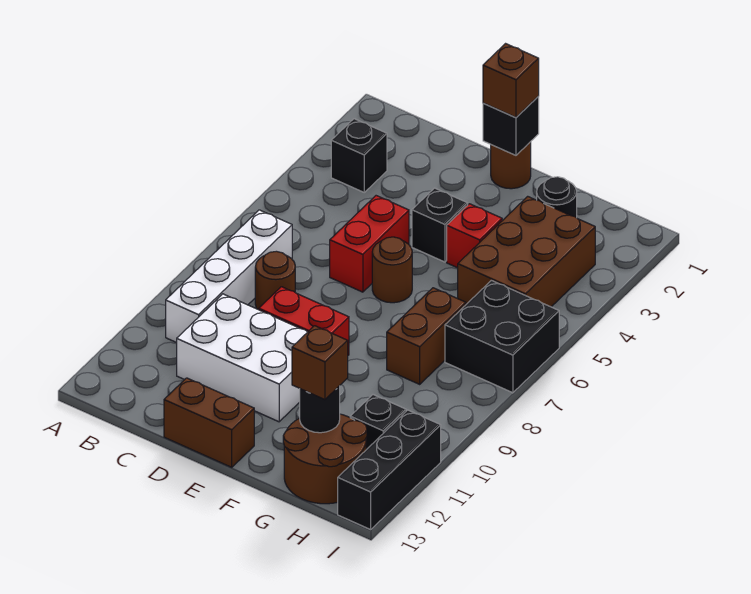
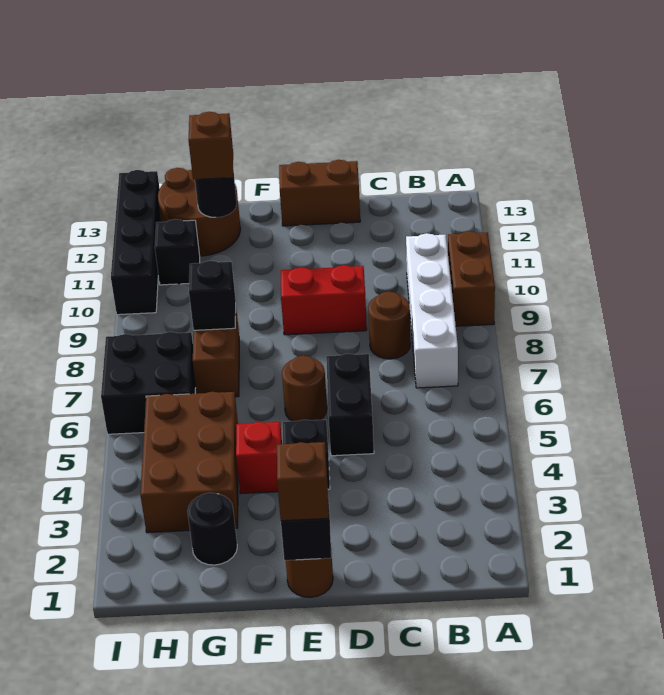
none -> brown brick A9:A10 level 1
black brick B3 level 1 -> black brick G8 level 2
white brick C10:E11 level 1 -> none
red brick D5:D6 level 1 -> black brick D5:D6 level 1
black brick I11:I13 level 1 -> black brick I10:I13 level 1

